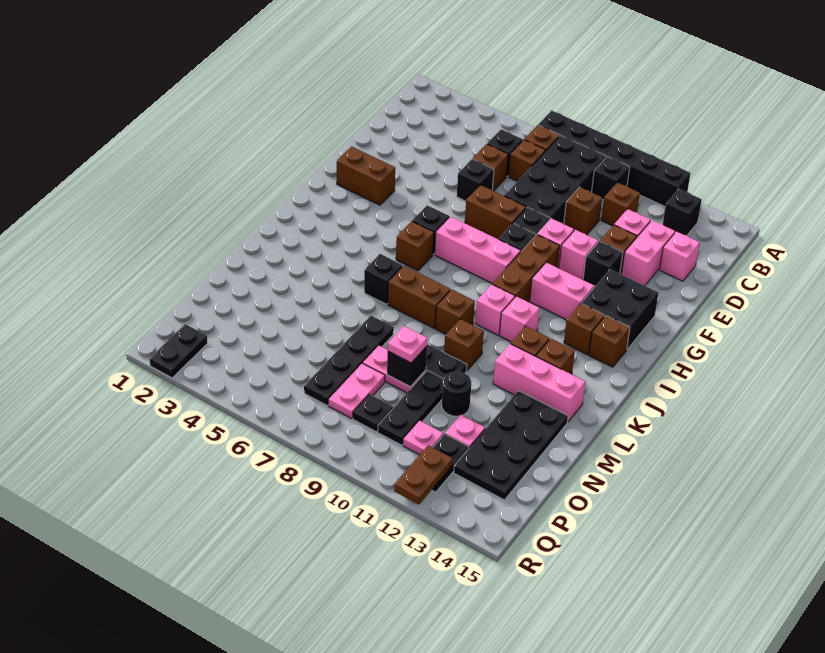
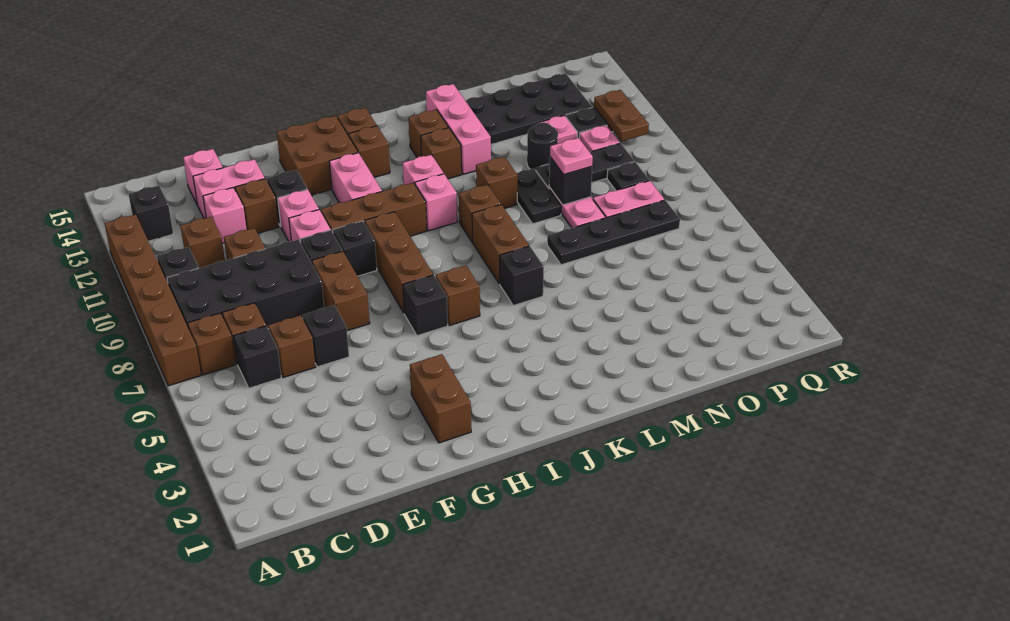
black brick A7:A12 level 1 -> brown brick A7:A12 level 1
black brick G13:H14 level 1 -> brown brick G13:H14 level 1
pink brick H7:H9 level 1 -> brown brick H7:H9 level 1
black plate Q2:R2 level 1 -> none
brown plate Q12:R12 level 2 -> brown plate Q11:Q12 level 2

